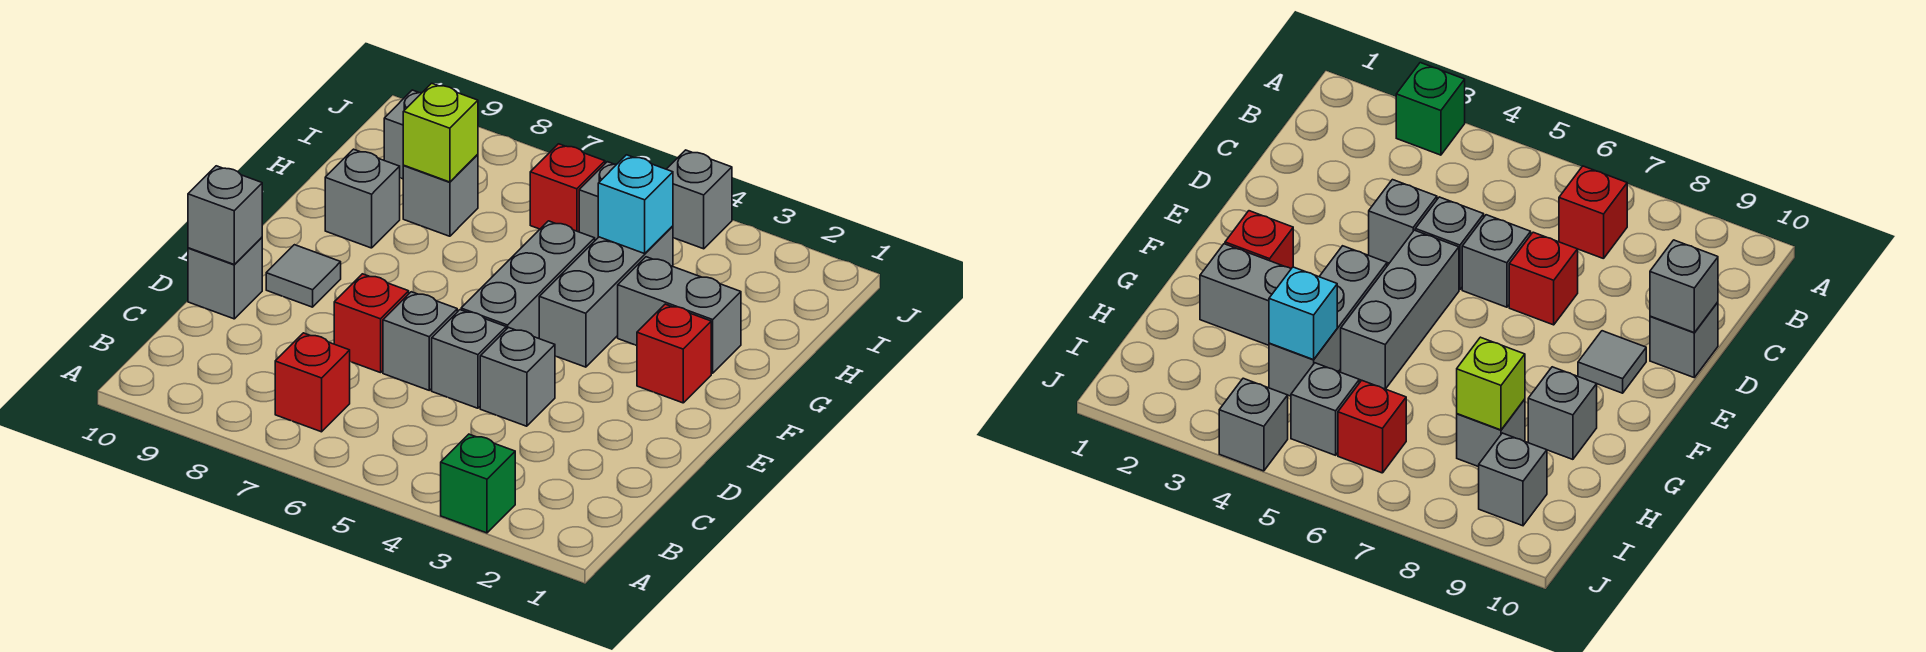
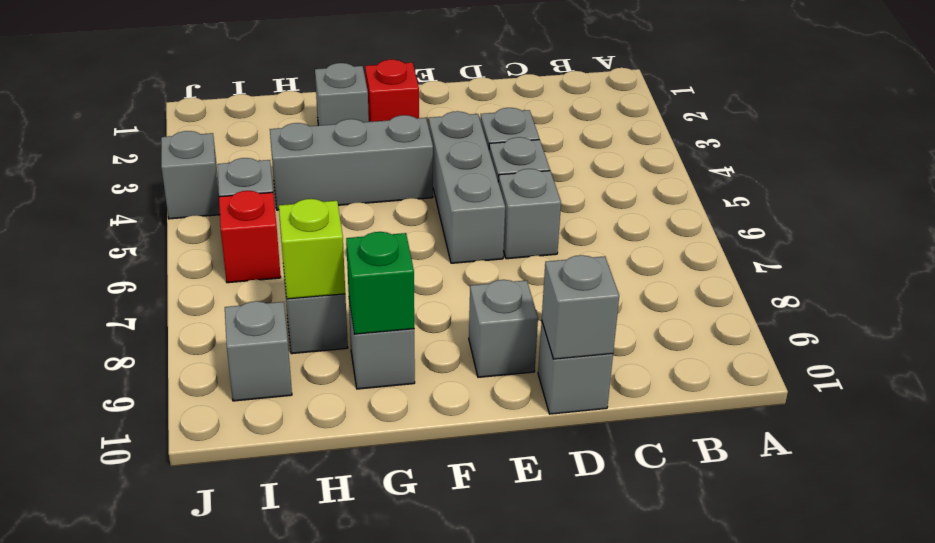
green brick A3 level 1 -> green brick G9 level 2
red brick B7 level 1 -> none
red brick D7 level 1 -> none
grey brick E5:G5 level 1 -> grey brick E4:E6 level 1
grey tile E9 level 1 -> grey brick E9 level 1
grey brick G2:G3 level 1 -> grey brick G2 level 1
cyan brick H4 level 2 -> none

